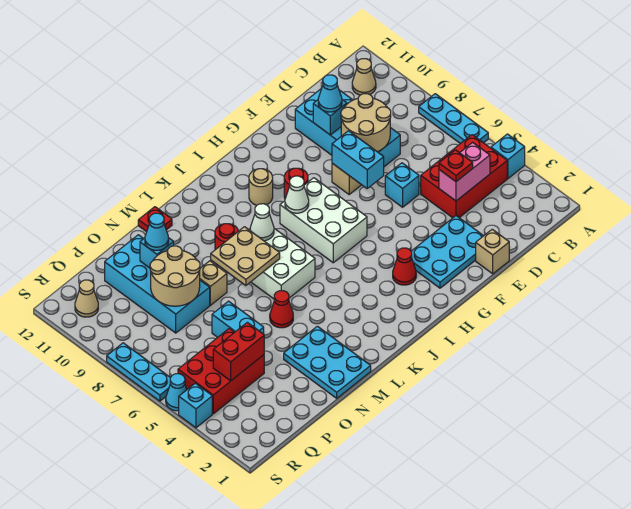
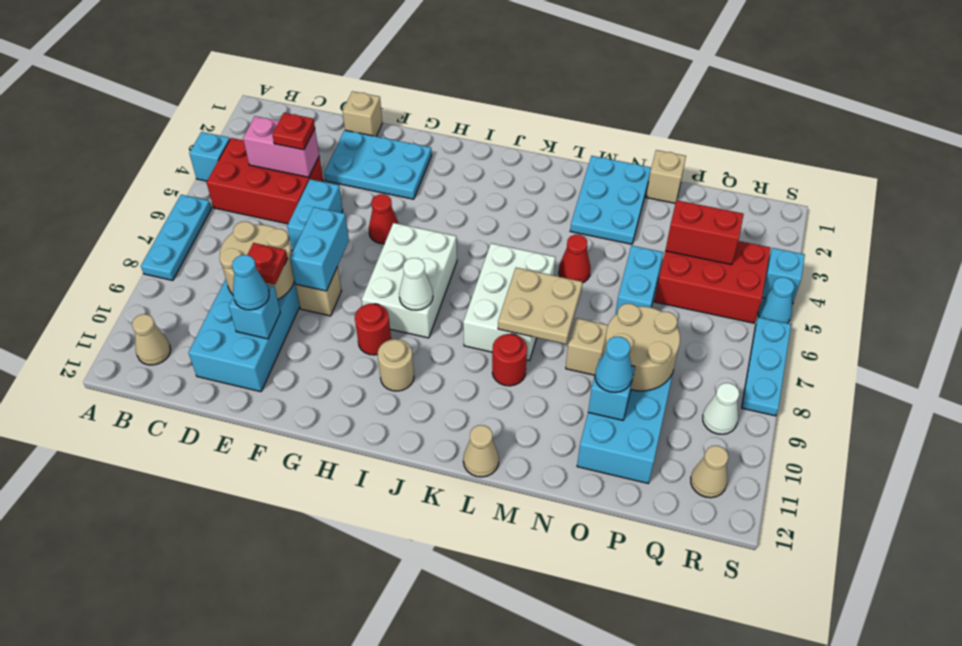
cyan brick E6 level 1 -> cyan brick E5:E6 level 1
red cone H3 level 1 -> red cone G5 level 1
white cone K8 level 2 -> white cone R9 level 1
none -> tan cone L12 level 1
red plate M12 level 1 -> red plate E9 level 3
none -> tan brick O1 level 1

